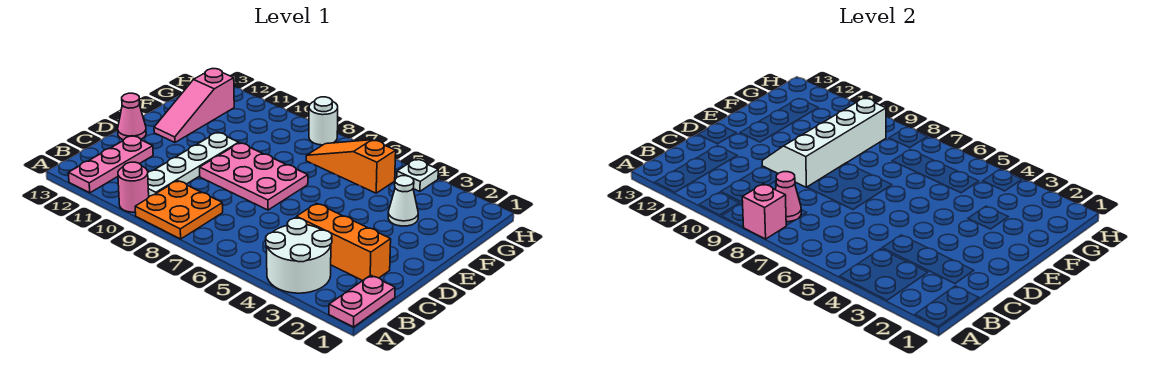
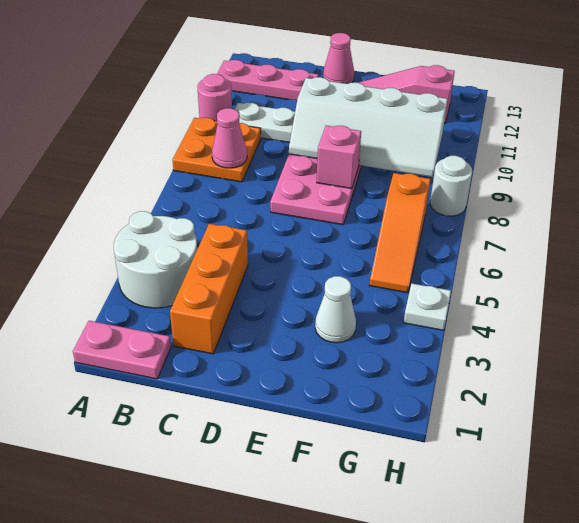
pink brick A8 level 2 -> pink brick E8 level 2
white slope D9:G10 level 2 top 9 -> white slope D9:G10 level 2 top 10
orange slope G5:G7 level 1 top 5 -> orange slope G5:G7 level 1 top 7

